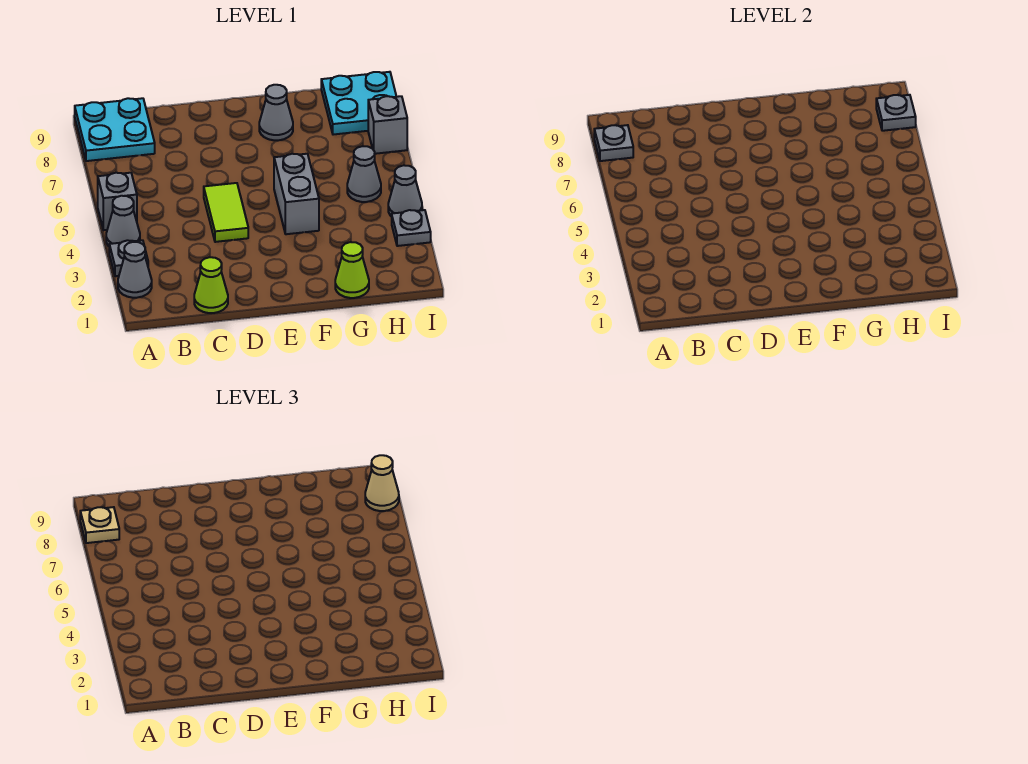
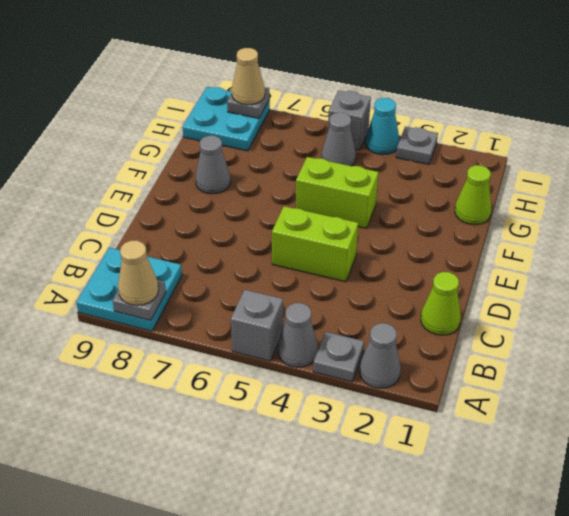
tan plate A8 level 3 -> tan cone A8 level 3
lime tile D4:D5 level 1 -> lime brick D4:D5 level 1
grey brick F4:F5 level 1 -> lime brick F4:F5 level 1
grey cone I4 level 1 -> cyan cone I4 level 1
grey brick I7 level 1 -> grey brick I5 level 1

